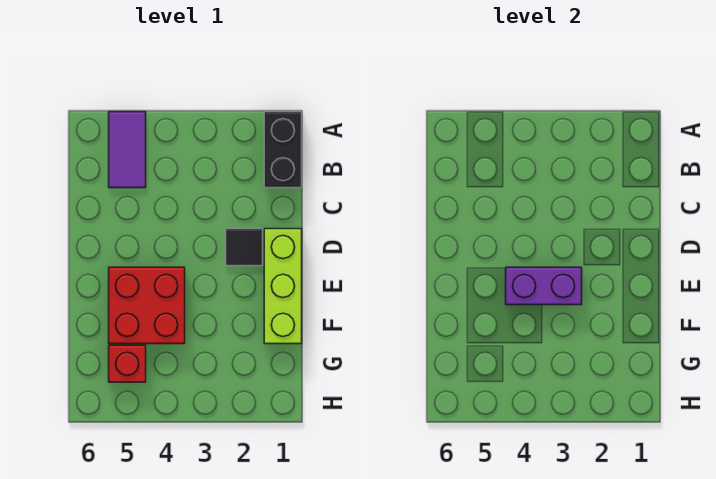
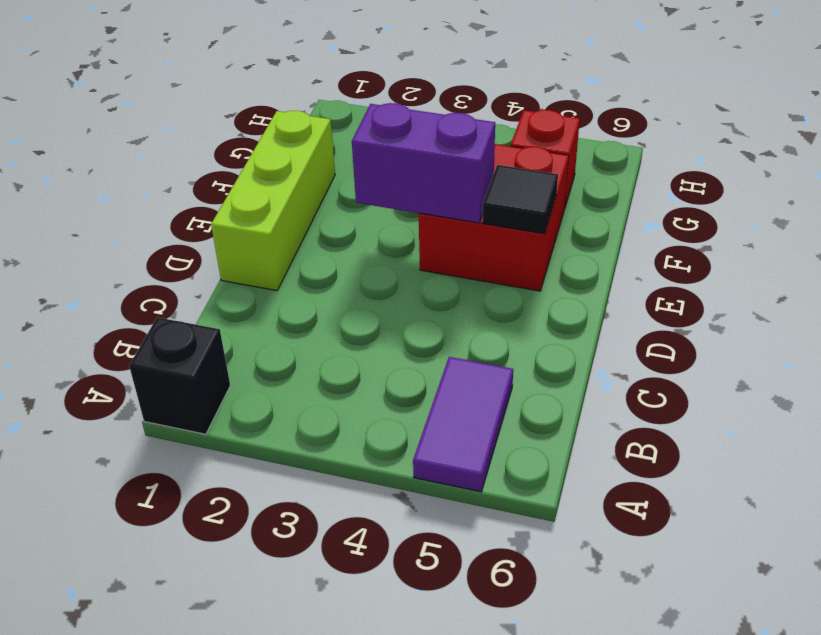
black brick A1:B1 level 1 -> black brick A1 level 1
black tile D2 level 1 -> black tile E5 level 2

